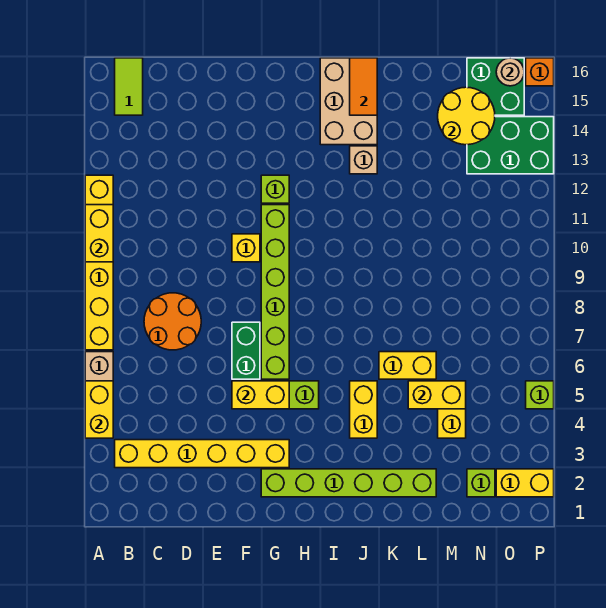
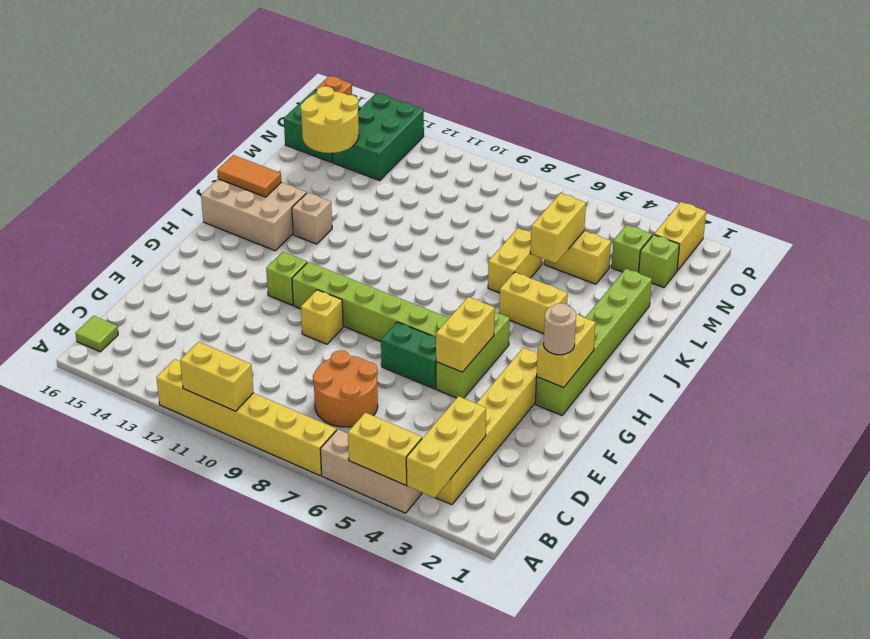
none -> yellow brick A3:C3 level 2
lime tile B15:B16 level 1 -> lime tile B16 level 1
none -> yellow brick G2:H2 level 2
tan round brick O16 level 2 -> tan round brick G2 level 3
lime brick P5 level 1 -> lime brick N3 level 1

